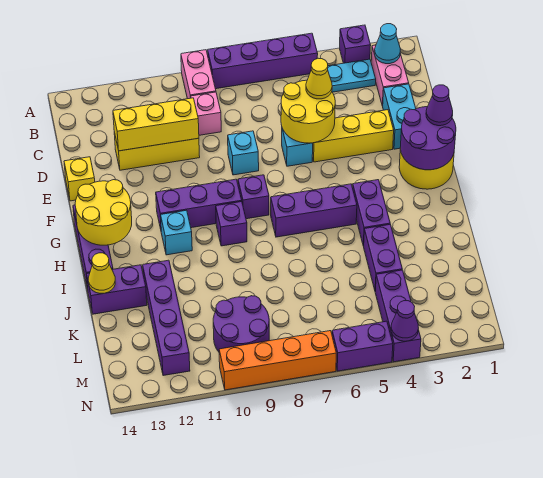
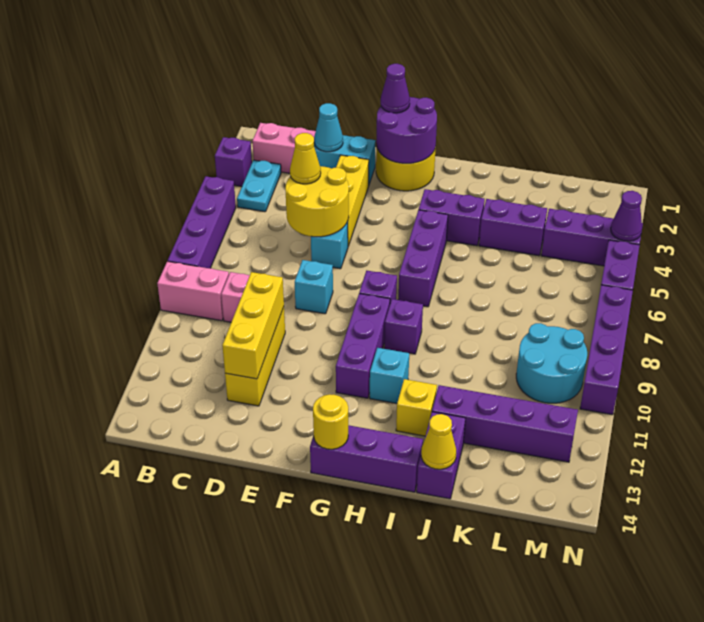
cyan cone B2 level 2 -> cyan cone D2 level 2
yellow brick E14 level 1 -> yellow brick I12 level 1
yellow round brick G13:H14 level 2 -> yellow round brick G14 level 2
purple round brick L9:M10 level 1 -> cyan round brick L9:M10 level 1
orange brick N7:N10 level 1 -> purple brick N7:N10 level 1

